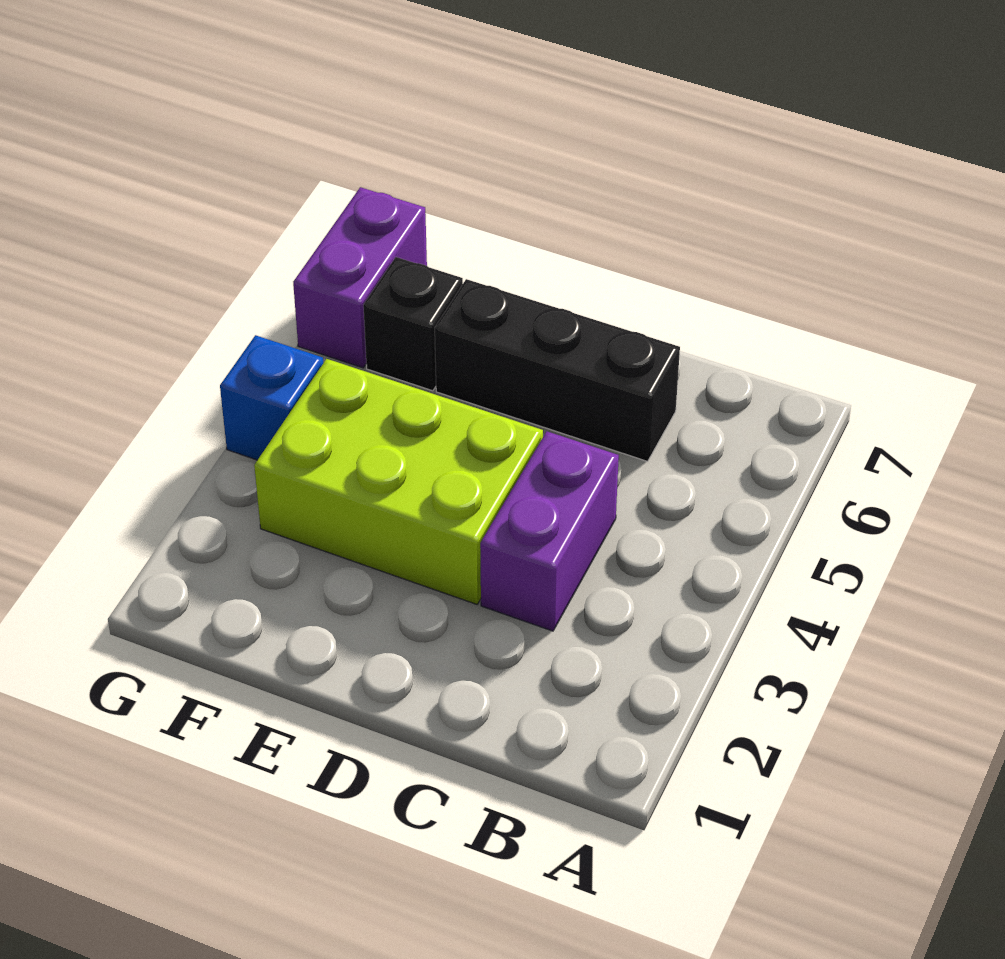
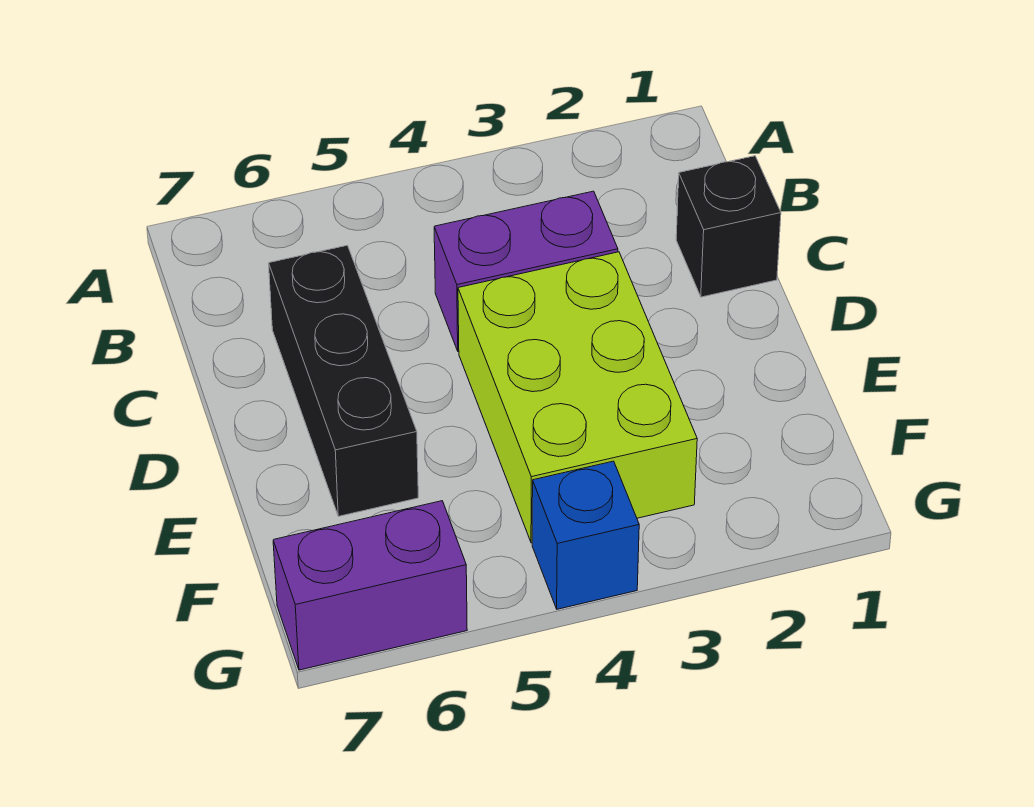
black brick F6 level 1 -> black brick C1 level 1

